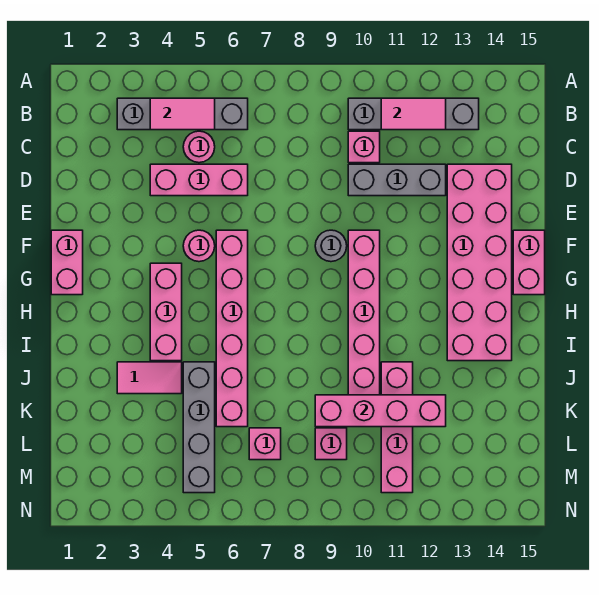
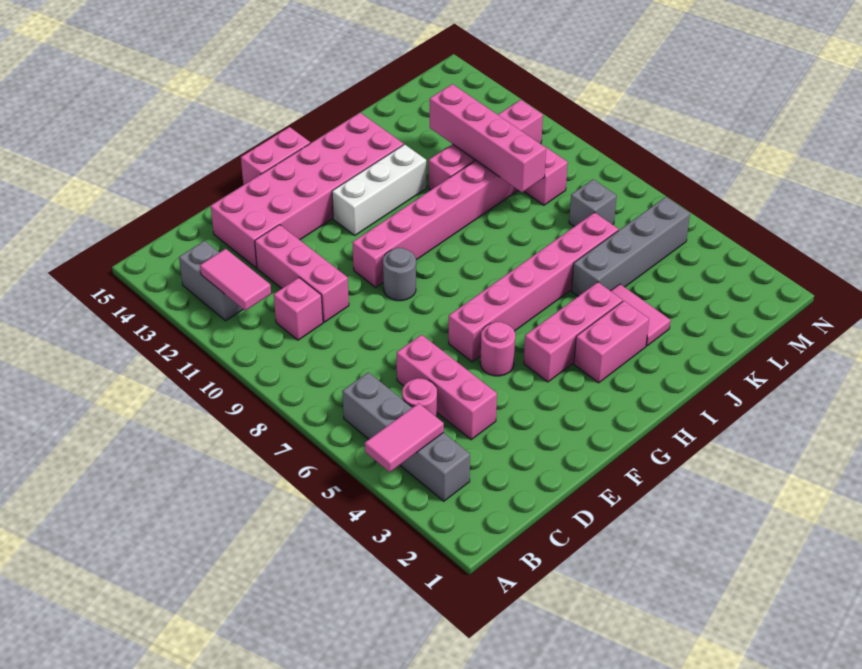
pink tile B4:B5 level 2 -> pink tile A4:B4 level 2
grey brick B10:B13 level 1 -> grey brick B12:B13 level 1
grey brick D10:D12 level 1 -> pink brick D10:D12 level 1
pink brick F1:G1 level 1 -> pink brick H3:I3 level 1
none -> white brick G12:I12 level 1
pink brick L7 level 1 -> grey brick L7 level 1

